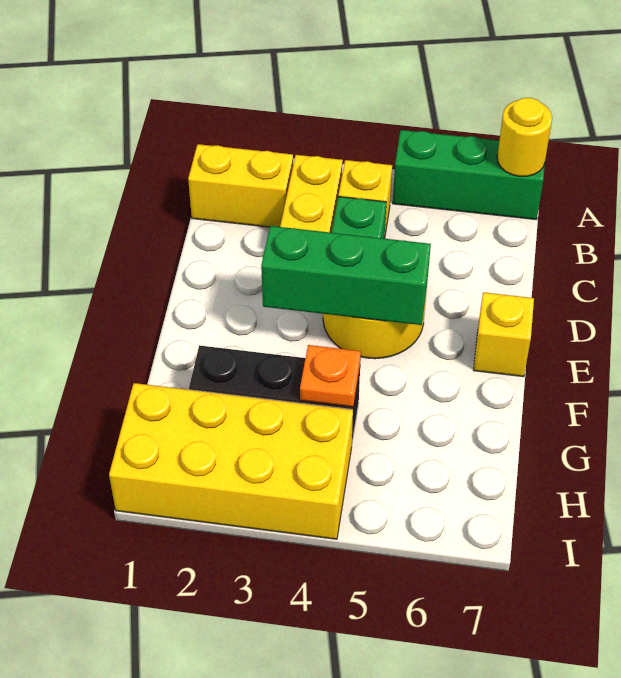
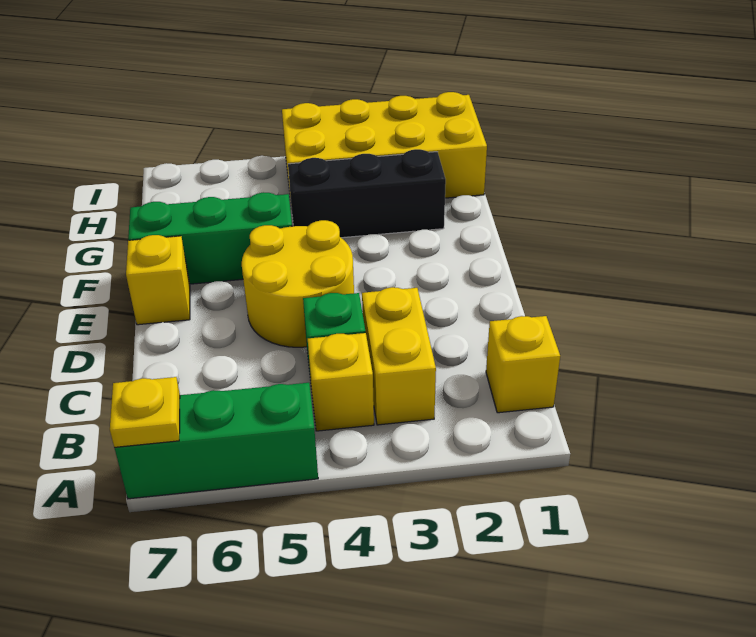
yellow round brick A7 level 2 -> yellow plate A7 level 2
yellow brick B1:B2 level 1 -> yellow brick B1 level 1
green brick E3:E5 level 2 -> green brick F5:F7 level 1
orange plate G4 level 2 -> none

